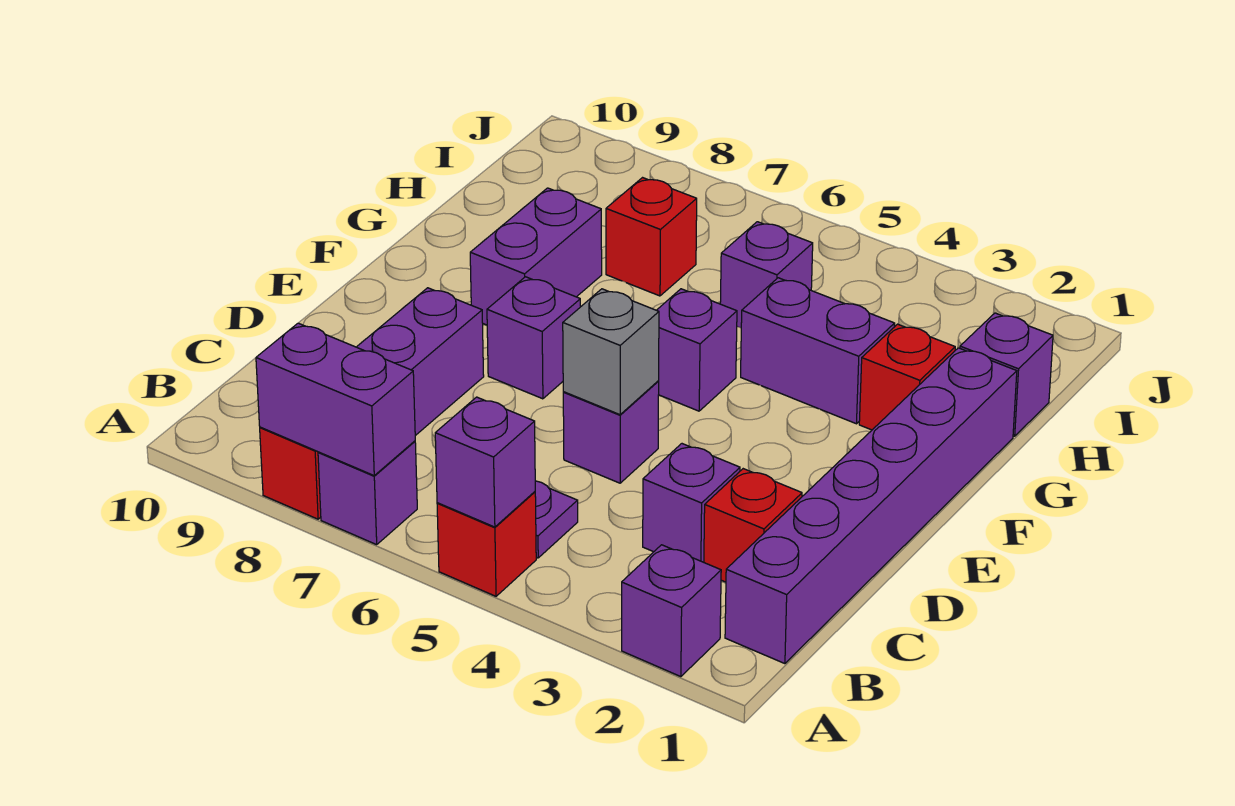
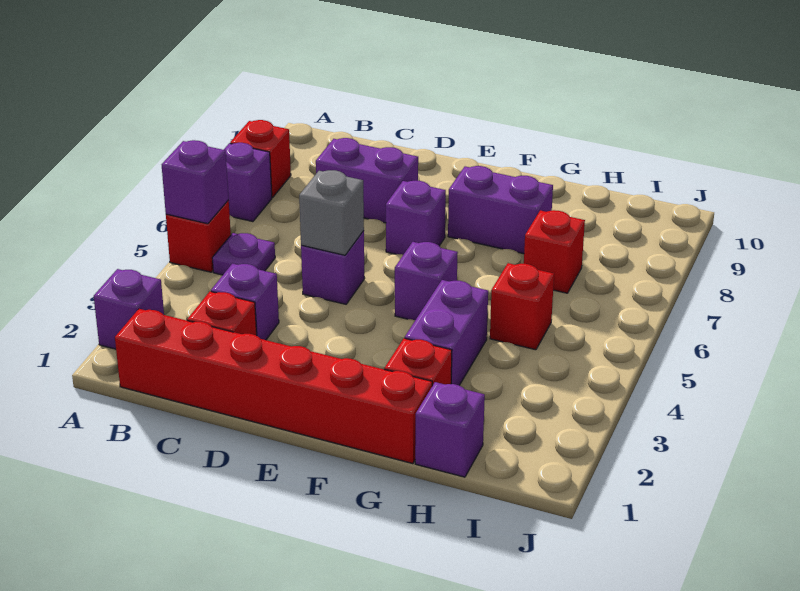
purple brick A7:A8 level 2 -> none
purple brick B1:G1 level 1 -> red brick B1:G1 level 1
purple brick H5 level 1 -> red brick H5 level 1

